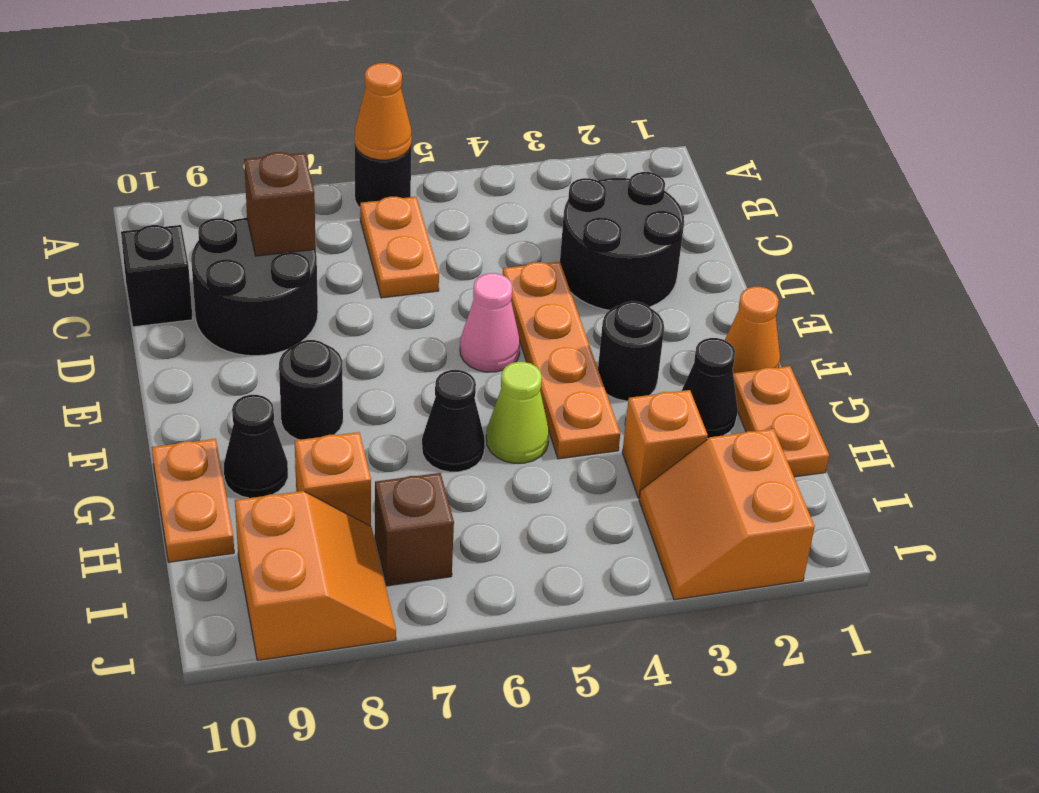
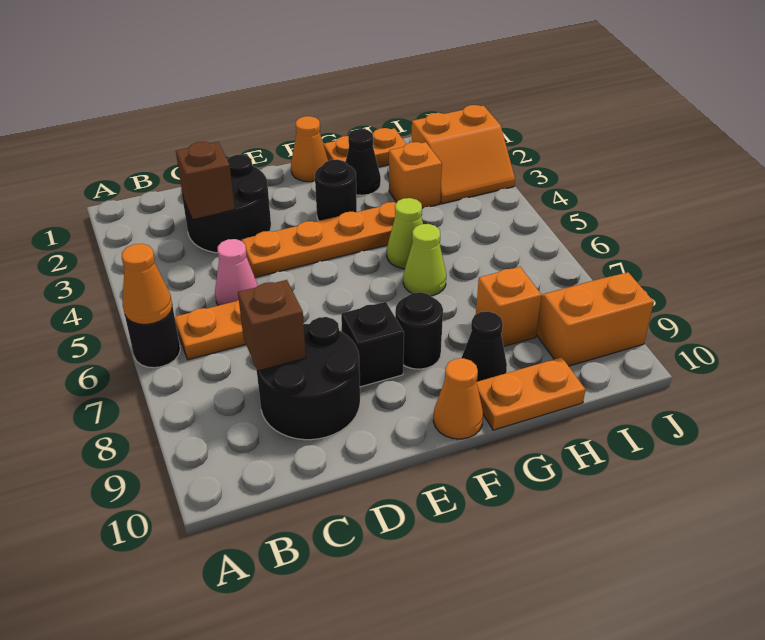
black brick C10 level 1 -> black brick E8 level 1
pink cone E5 level 1 -> pink cone C5 level 1
none -> orange cone F10 level 1
black cone G6 level 1 -> lime cone G6 level 1
brown brick I7 level 1 -> brown brick C3 level 2

